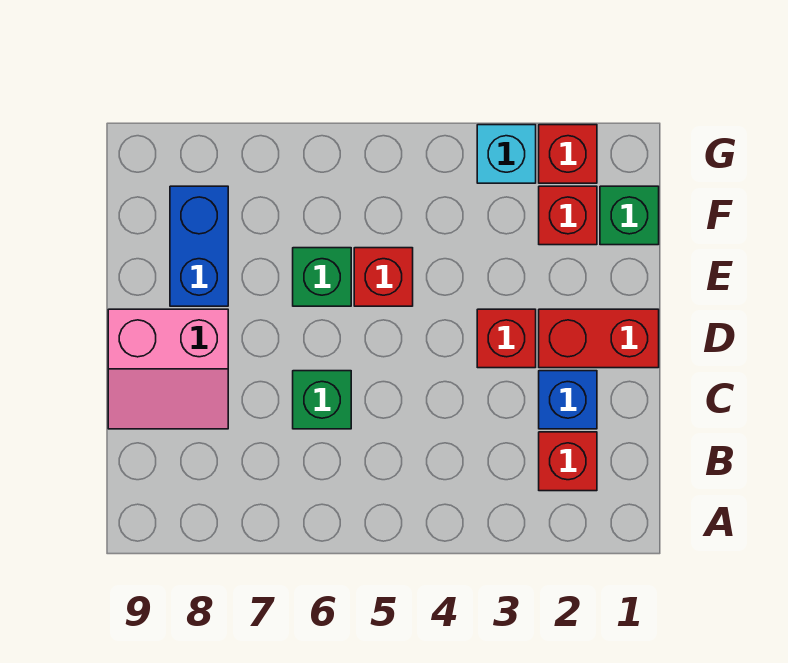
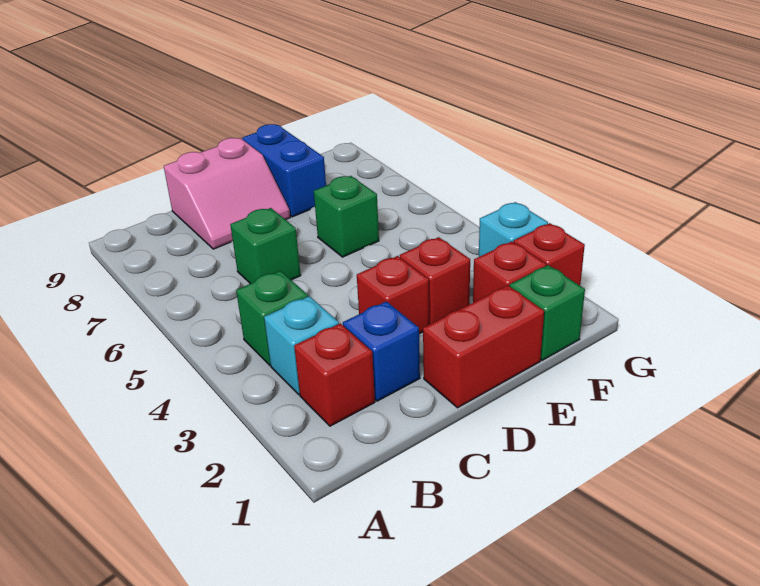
none -> cyan brick B3 level 1
none -> green brick B4 level 1
pink slope C8:D9 level 1 top D -> pink slope C8:D9 level 1 top 9
red brick D1:D2 level 1 -> red brick D1:E1 level 1
red brick E5 level 1 -> red brick E3 level 1
blue brick E8:F8 level 1 -> blue brick E8:E9 level 1

